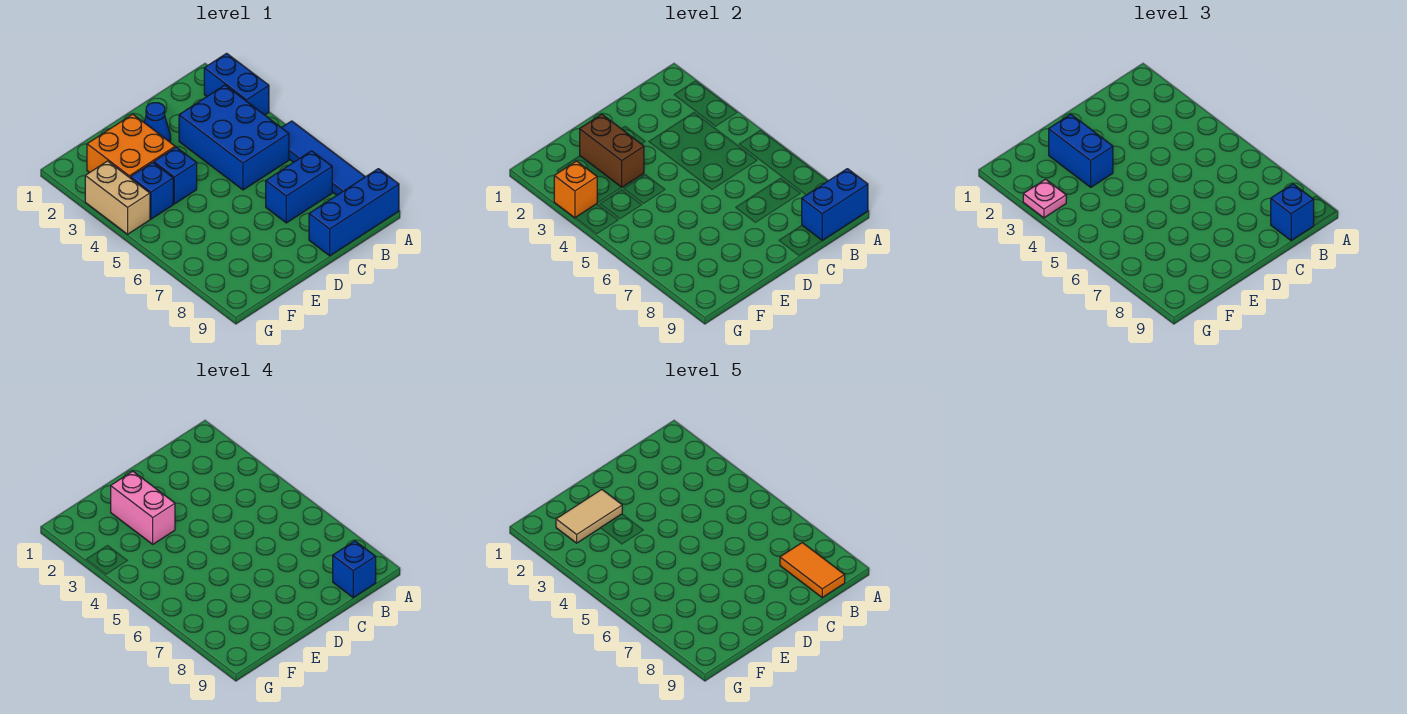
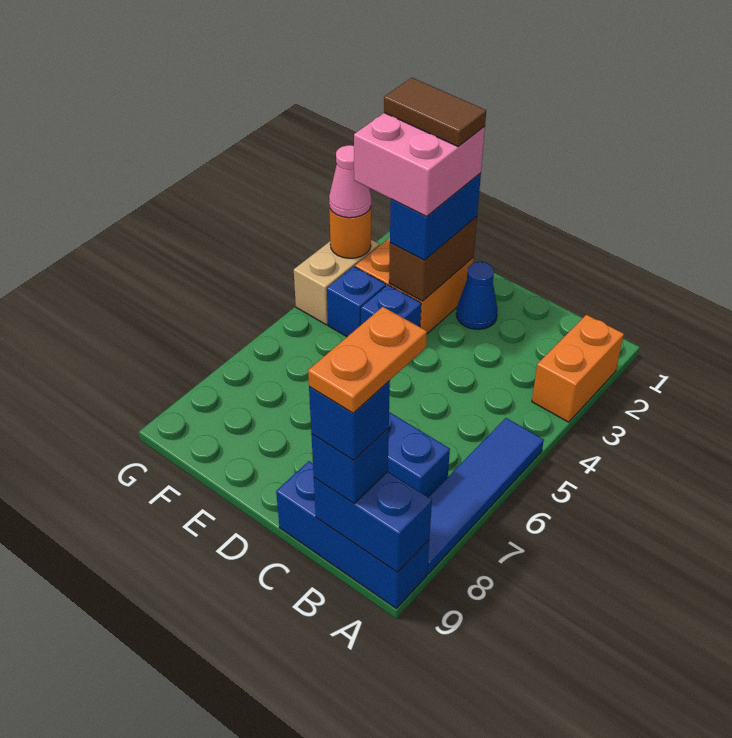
blue brick A2:A3 level 1 -> orange brick A2:A3 level 1
blue brick B3:C5 level 1 -> none
orange tile B8:B9 level 5 -> orange plate B8:B9 level 5
pink brick E2:E3 level 4 -> pink brick E2:F3 level 4
tan tile E2:F2 level 5 -> brown tile E2:F2 level 5
orange brick G3 level 2 -> orange round brick G3 level 2
pink plate G3 level 3 -> pink cone G3 level 3

